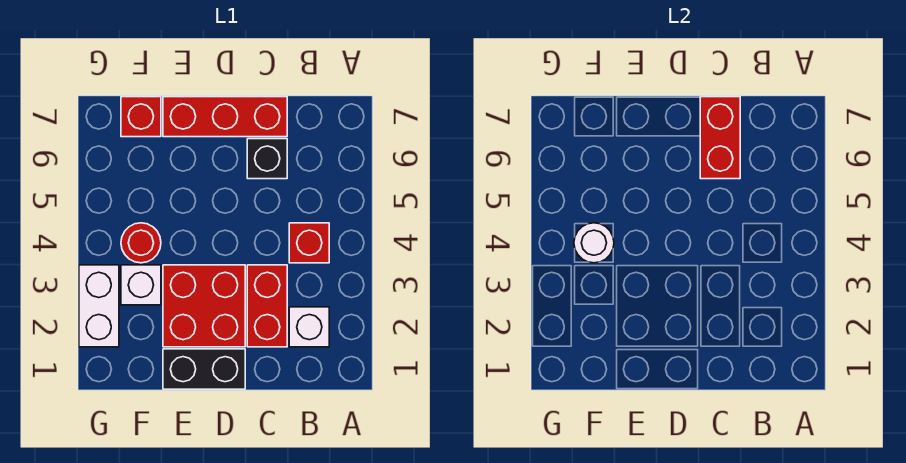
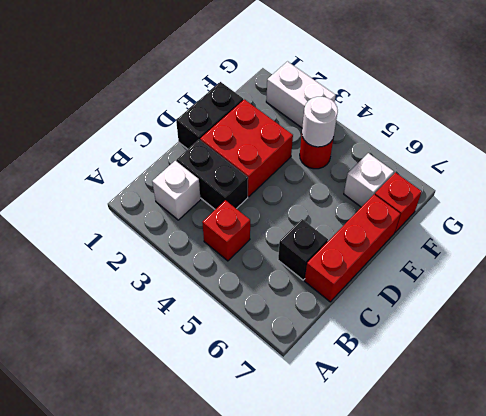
red brick C2:C3 level 1 -> black brick C2:C3 level 1
red brick C6:C7 level 2 -> none
white brick F3 level 1 -> white brick F6 level 1

